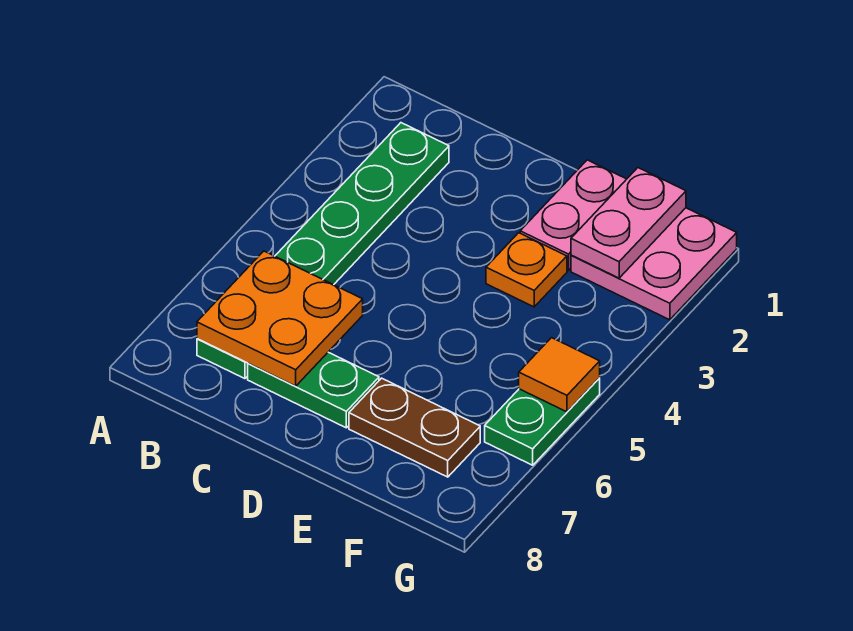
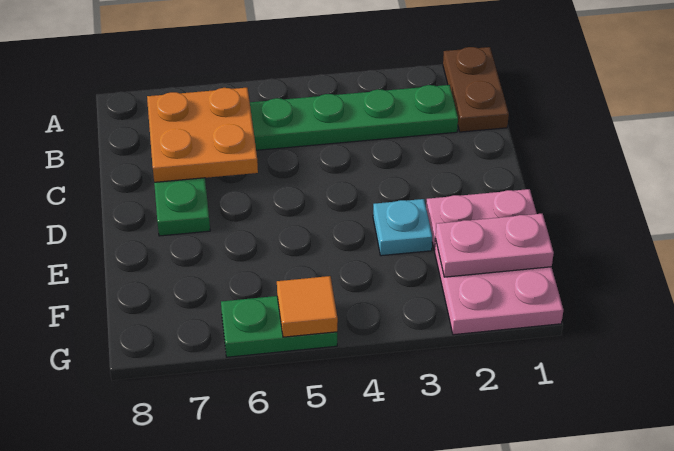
orange plate E3 level 1 -> cyan plate E3 level 1
brown plate E7:F7 level 1 -> brown plate A1:B1 level 1

